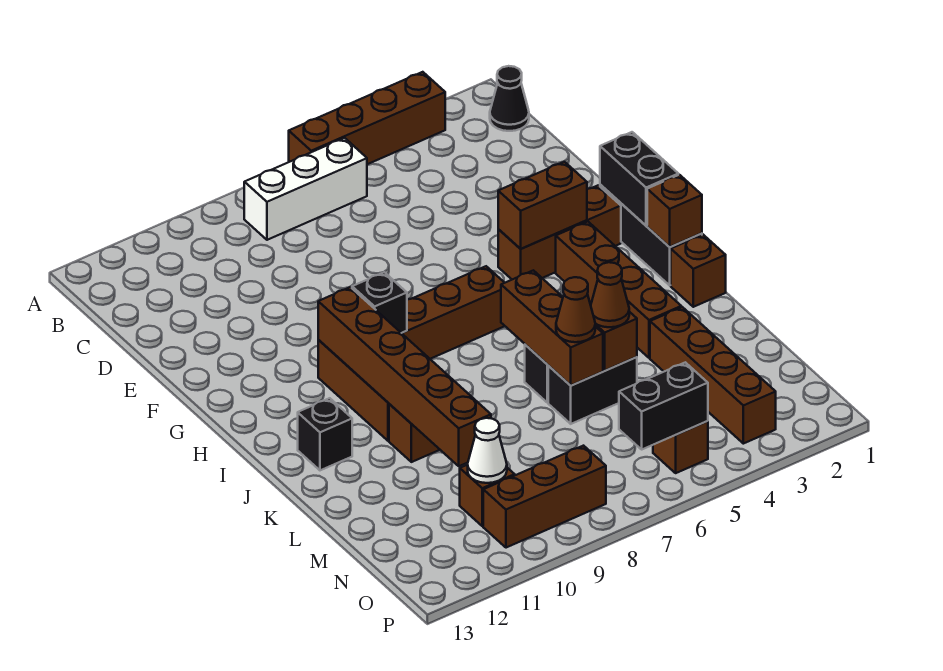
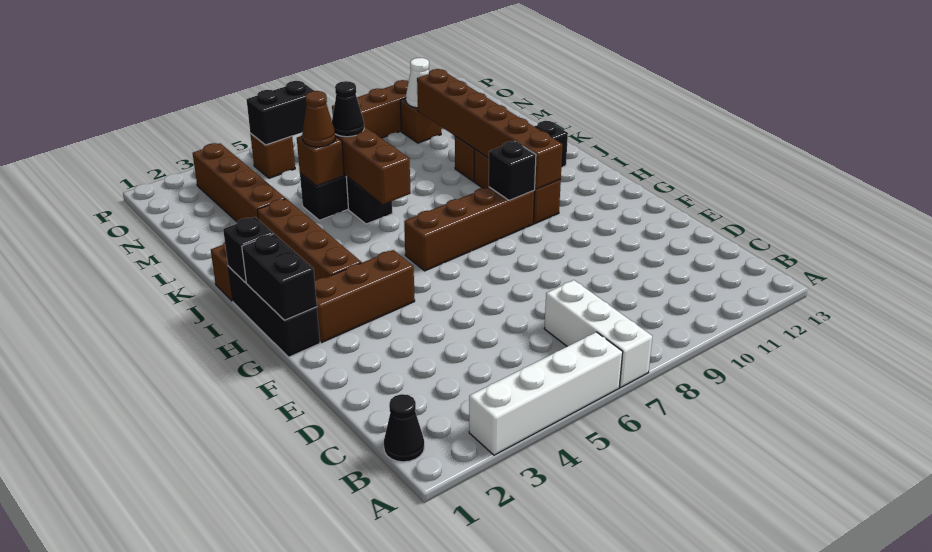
brown brick A3:A6 level 1 -> white brick A3:A6 level 1
white brick B6:B8 level 1 -> white brick A7:C7 level 1
brown brick G3:G4 level 2 -> none
brown brick I1 level 2 -> black brick I1 level 2
brown cone L6 level 3 -> black cone L6 level 3

